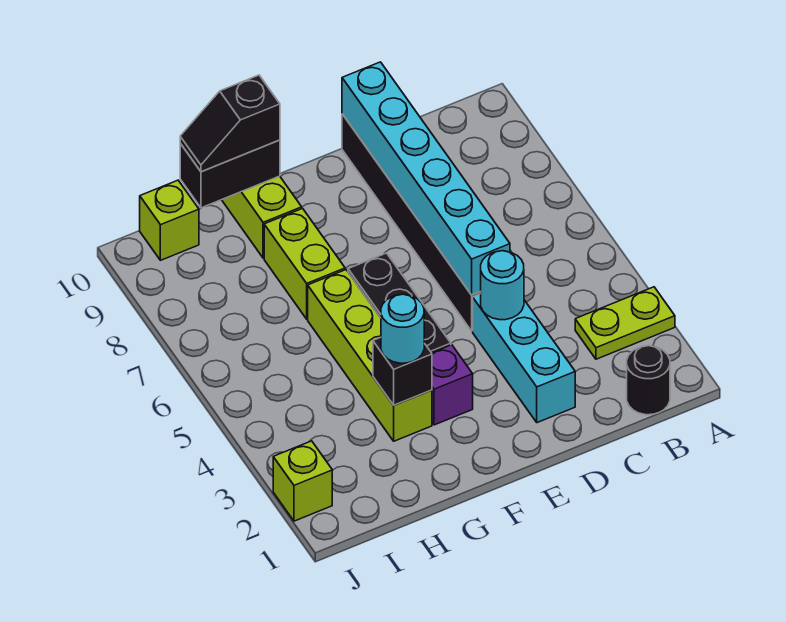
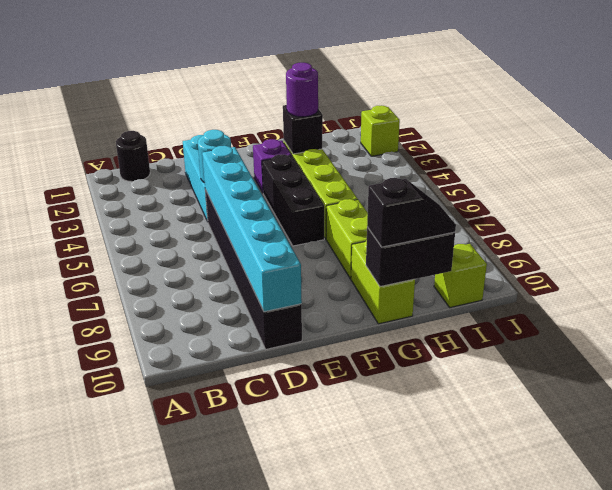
lime plate A3:B3 level 1 -> none
cyan round brick G3 level 3 -> purple round brick G3 level 3

